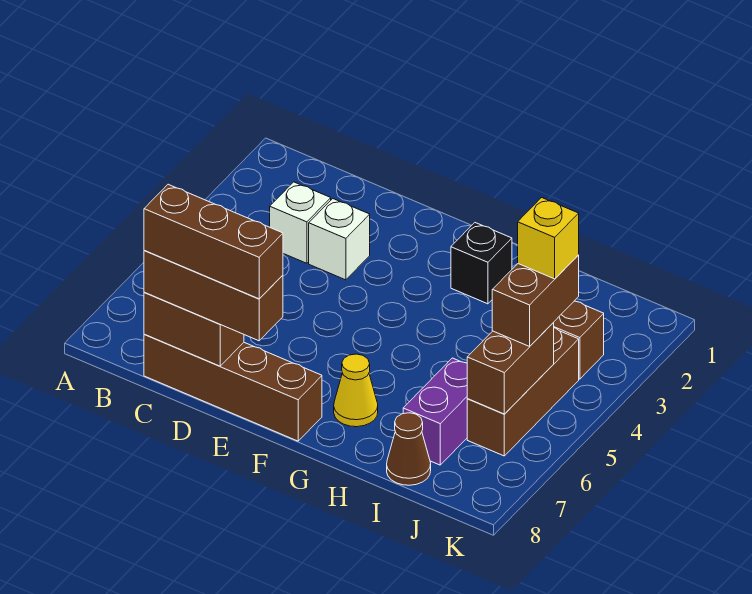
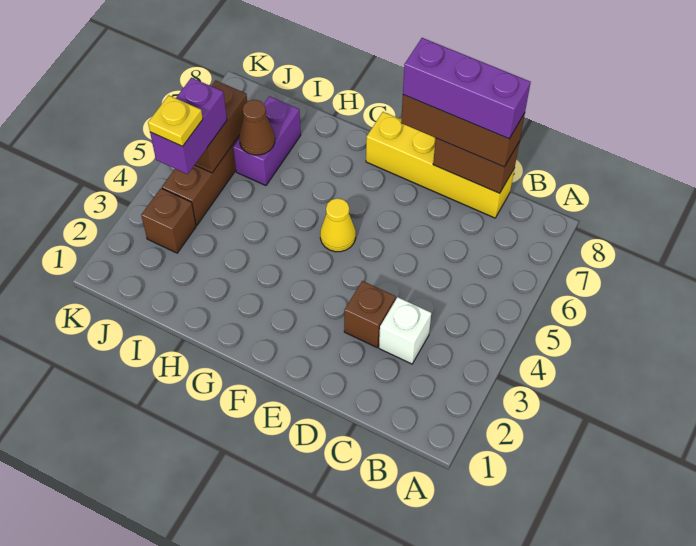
brown brick C8:F8 level 1 -> yellow brick C8:F8 level 1
brown brick C8:E8 level 4 -> purple brick C8:E8 level 4
white brick D3 level 1 -> brown brick D3 level 1
black brick G2 level 1 -> none
yellow cone G7 level 1 -> yellow cone F5 level 1
brown cone I8 level 1 -> brown cone I6 level 2
brown brick J4:J5 level 3 -> purple brick J4:J5 level 3
yellow brick J4 level 4 -> yellow plate J4 level 4

